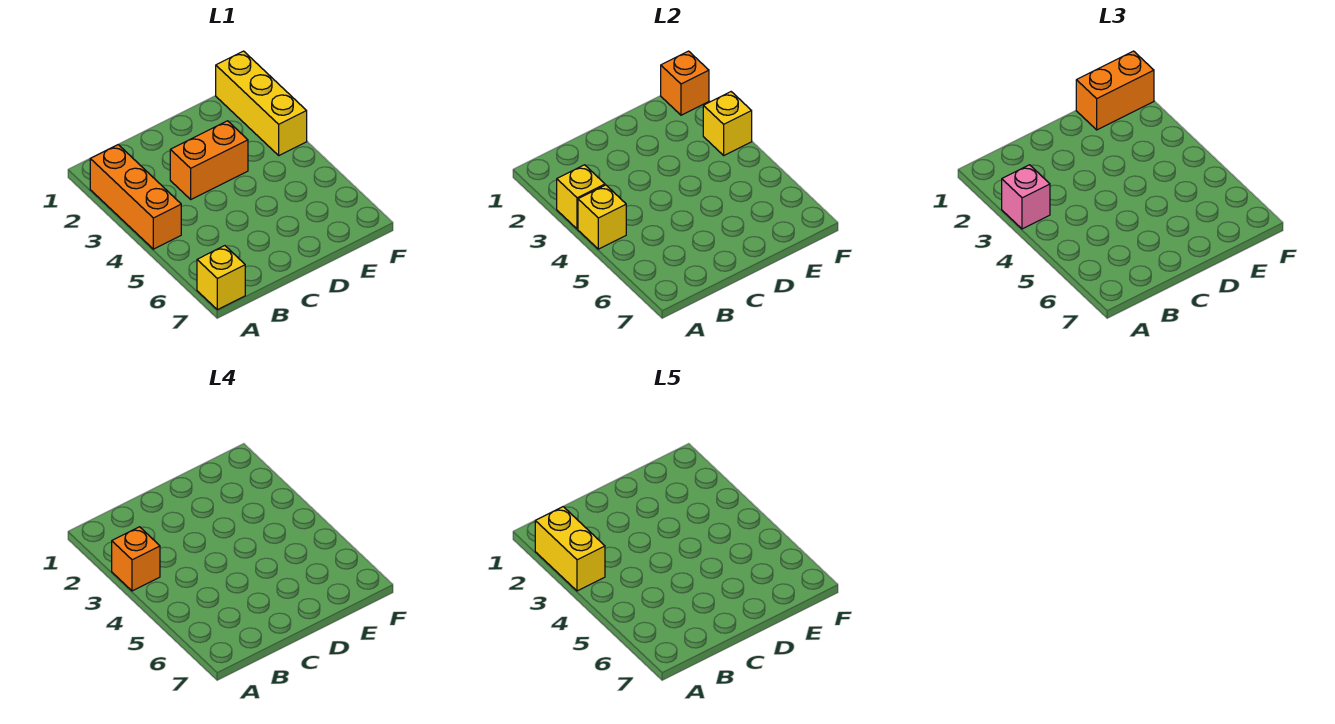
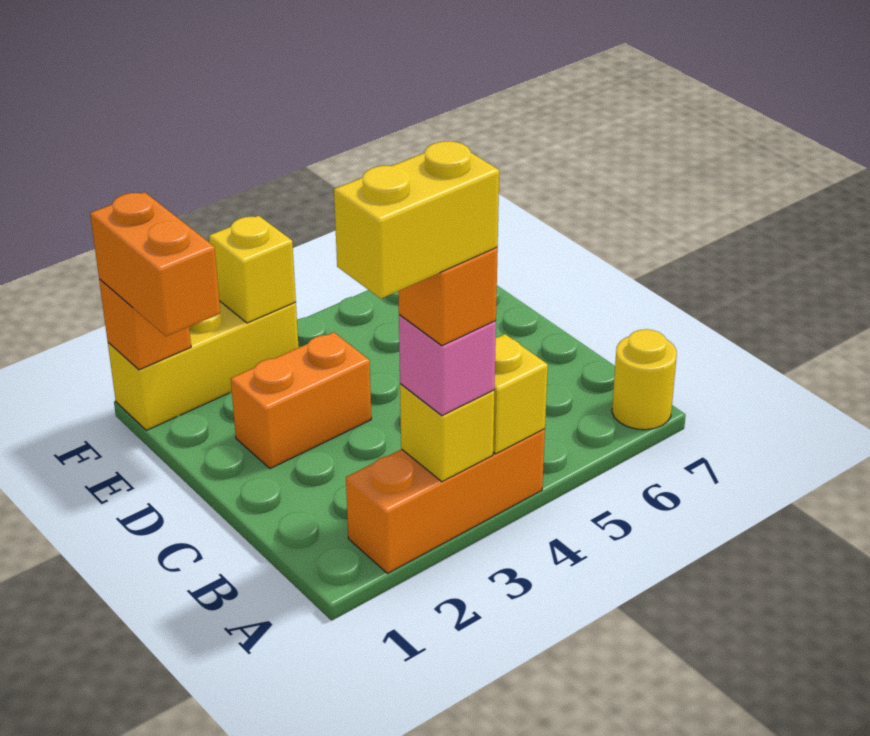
yellow brick A7 level 1 -> yellow round brick A7 level 1
orange brick C3:D3 level 1 -> orange brick D2:D3 level 1

